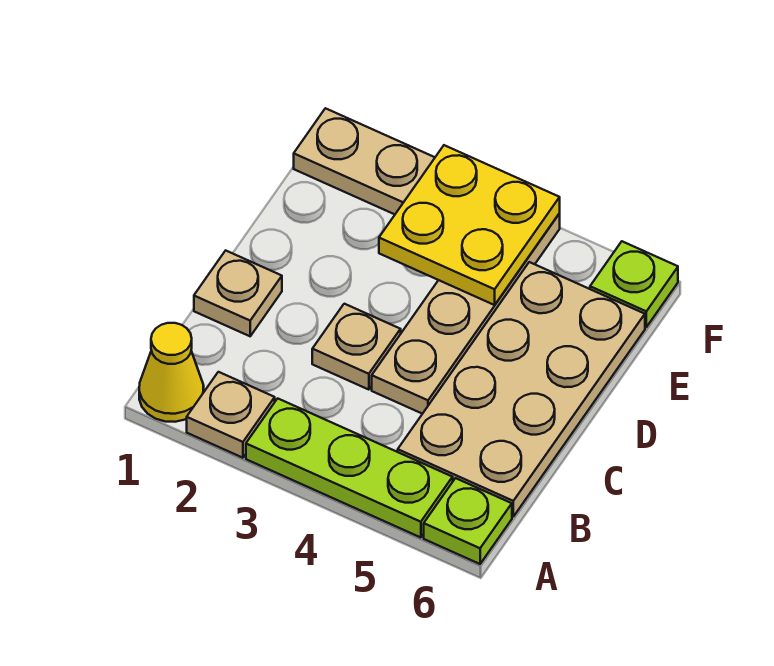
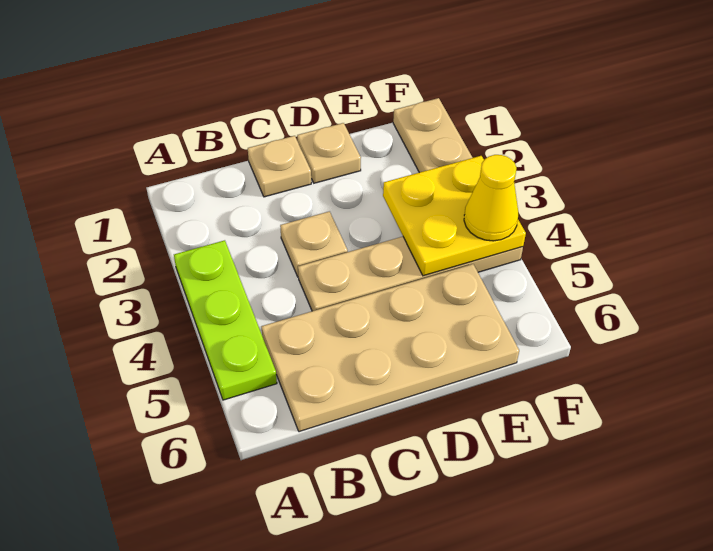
yellow cone A1 level 1 -> yellow cone F4 level 3
tan plate A2 level 1 -> tan plate D1 level 1
lime plate A6 level 1 -> none
lime plate F6 level 1 -> none

